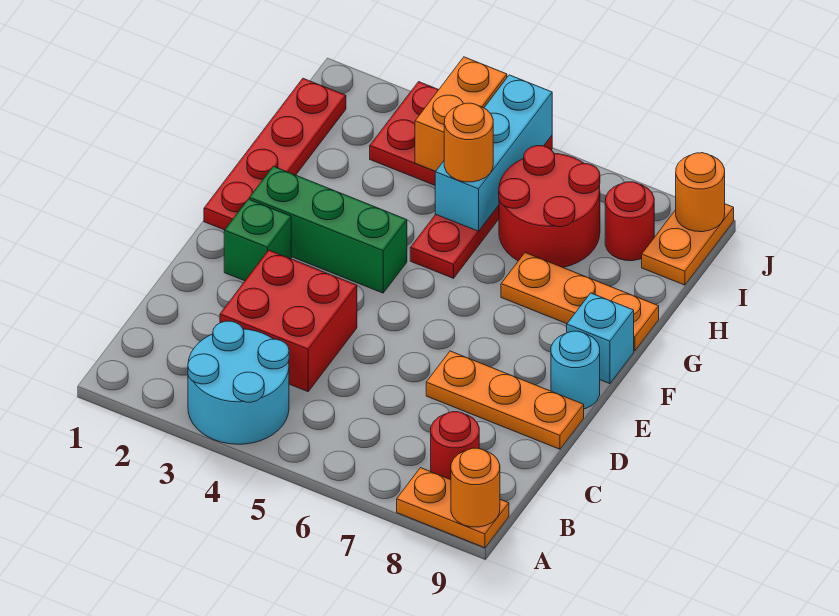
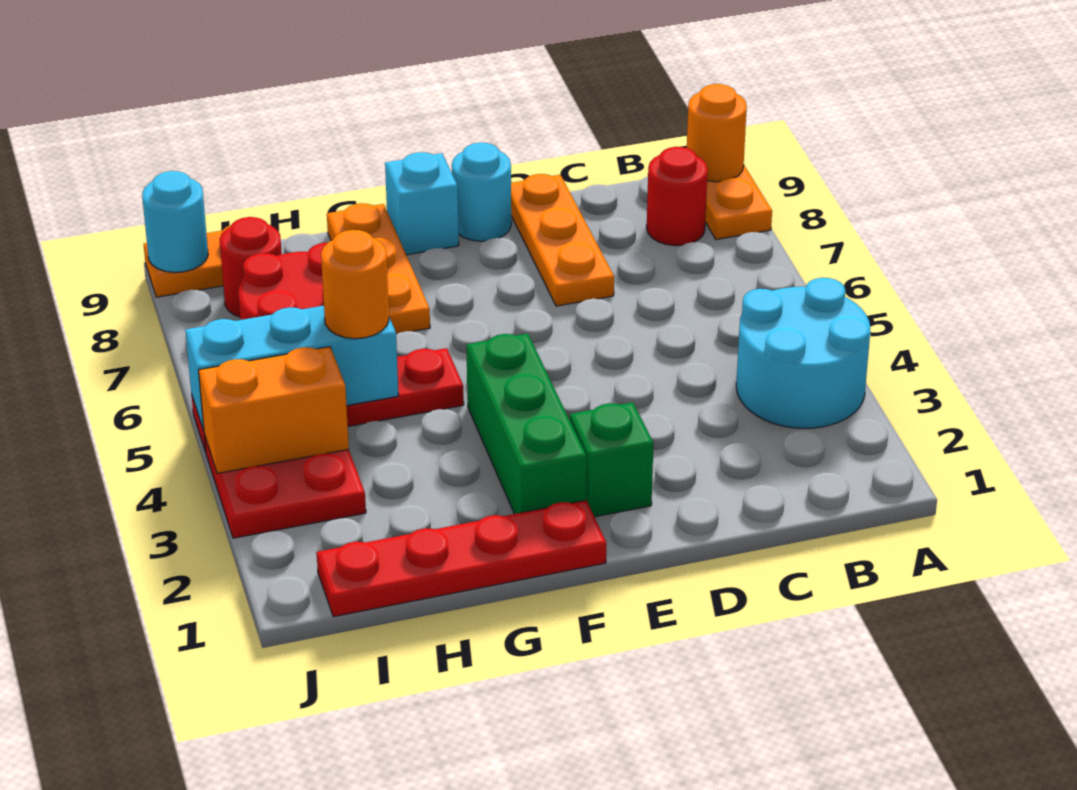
red brick C3:D4 level 1 -> none
orange round brick J9 level 2 -> cyan round brick J9 level 2

